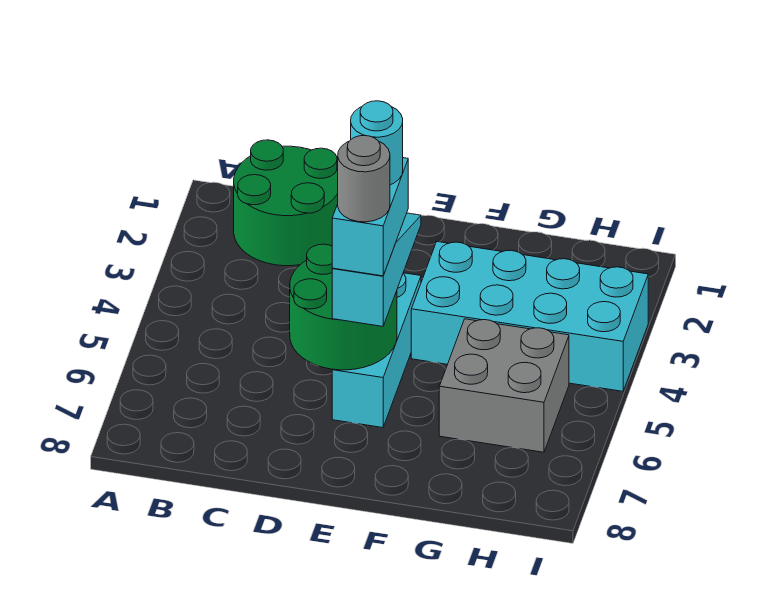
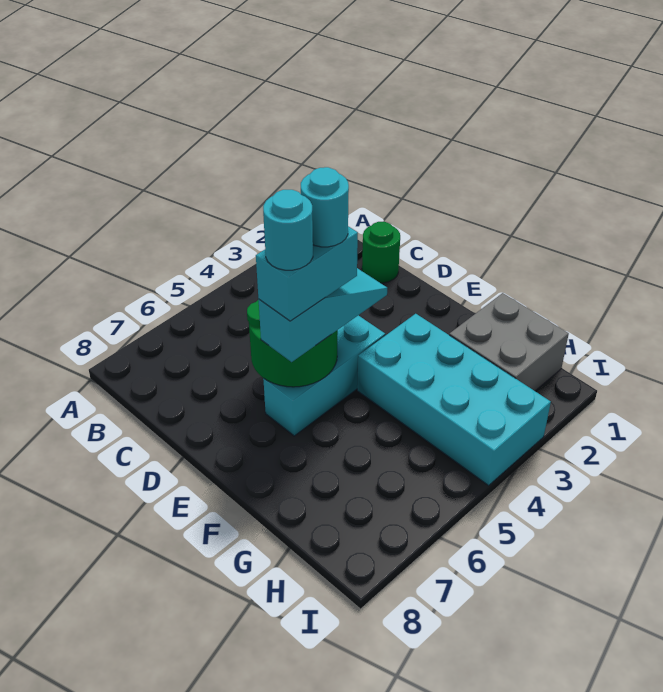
green round brick B1:C2 level 1 -> green round brick C1 level 1
grey round brick E6 level 5 -> cyan round brick E6 level 5
grey brick G5:H6 level 1 -> grey brick G1:H2 level 1

